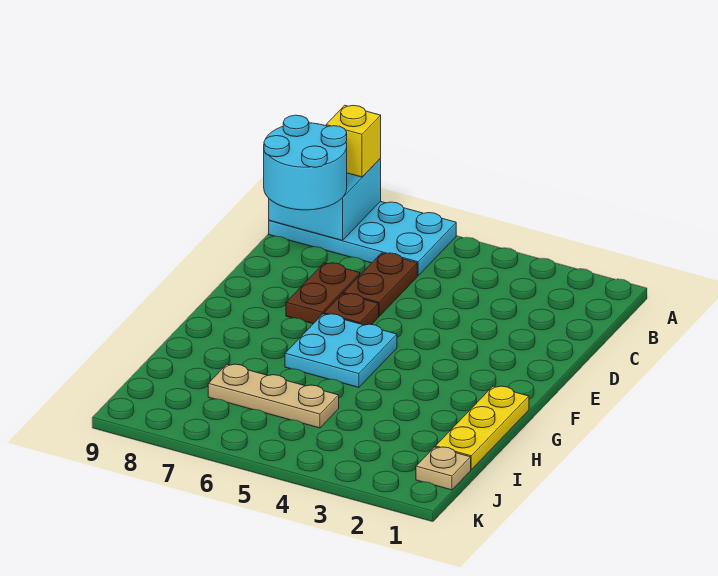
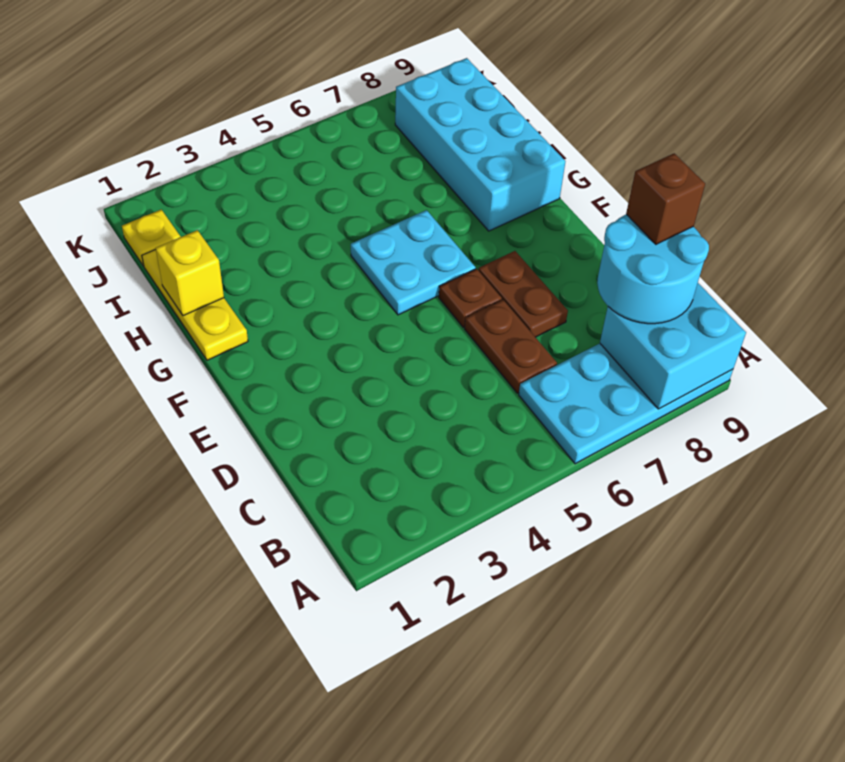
yellow brick A8 level 3 -> yellow brick H1 level 2
none -> brown brick C9 level 4
none -> cyan brick G8:J9 level 1
tan plate I5:I7 level 1 -> none
tan plate J1 level 1 -> yellow plate J1 level 1

